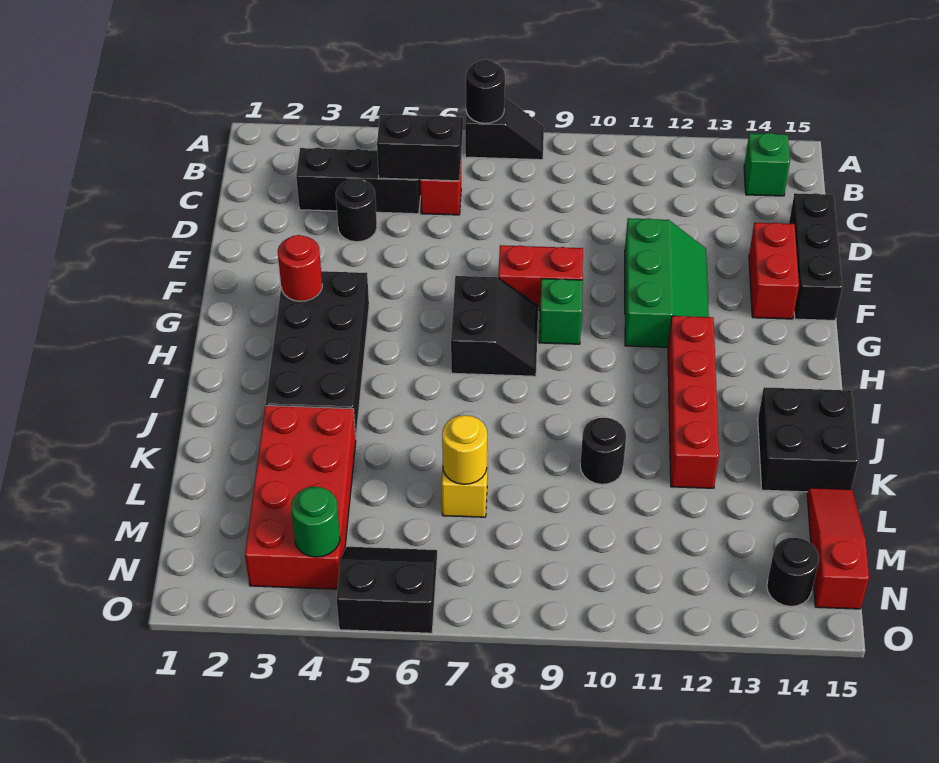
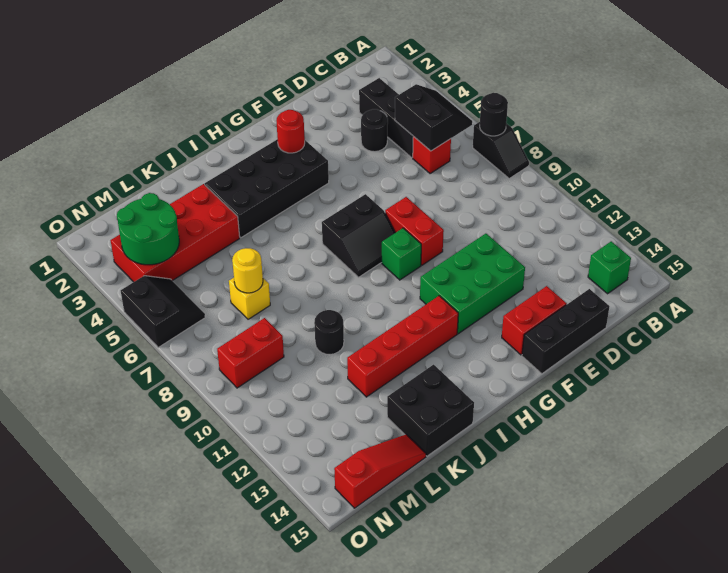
green slope E11:G12 level 1 top 11 -> green brick E11:G12 level 1
none -> red brick M9:N9 level 1
green round brick N4 level 2 -> green round brick M3:N4 level 2
black round brick N14 level 1 -> none

